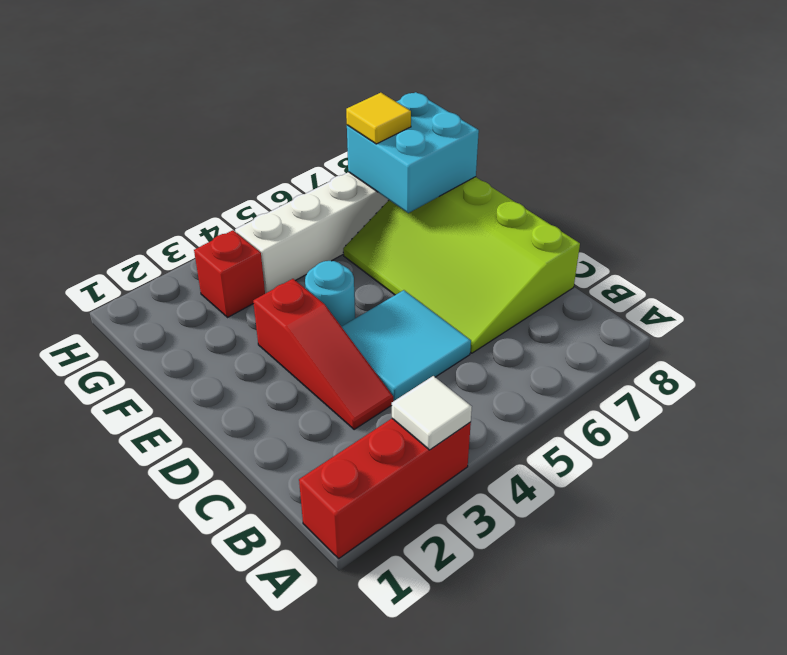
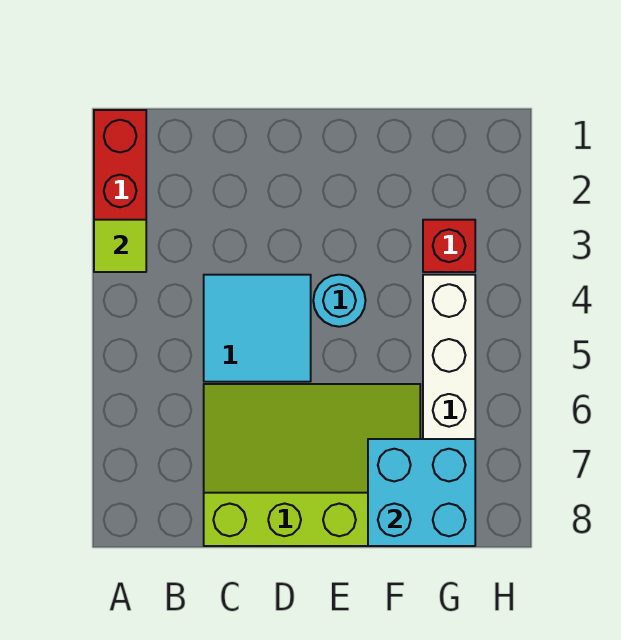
white tile A3 level 2 -> lime tile A3 level 2
red slope C3:E3 level 1 top E -> none
yellow tile G7 level 3 -> none

